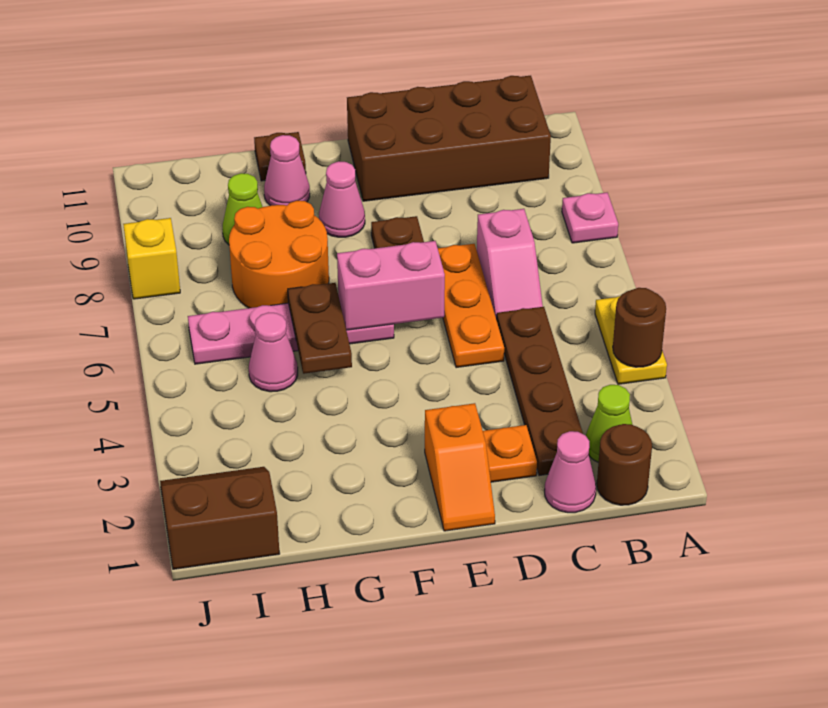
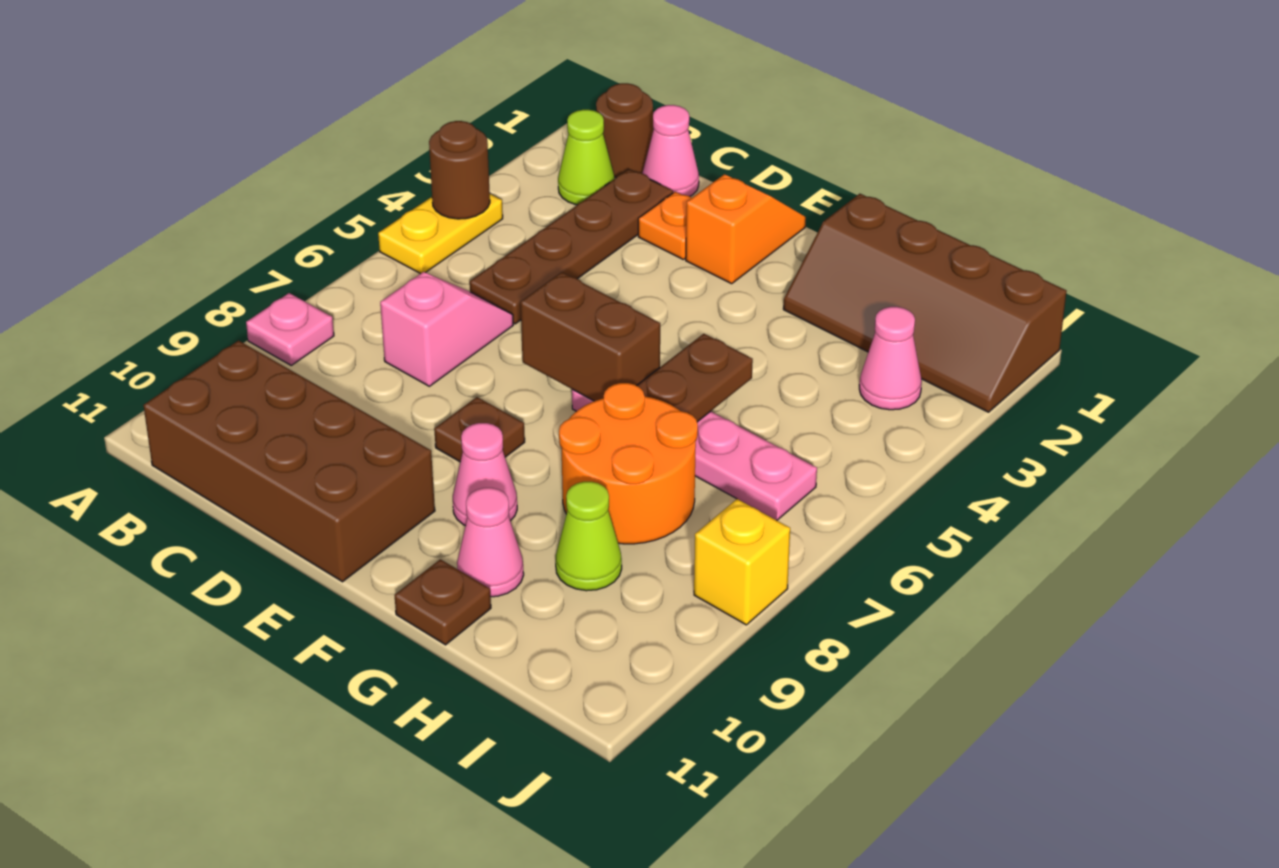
orange plate D5:D7 level 1 -> none
pink brick E6:F6 level 2 -> brown brick E6:F6 level 2
pink cone H5 level 1 -> pink cone I3 level 1
brown slope I1:J2 level 1 top 1 -> brown slope G1:J2 level 1 top 1

